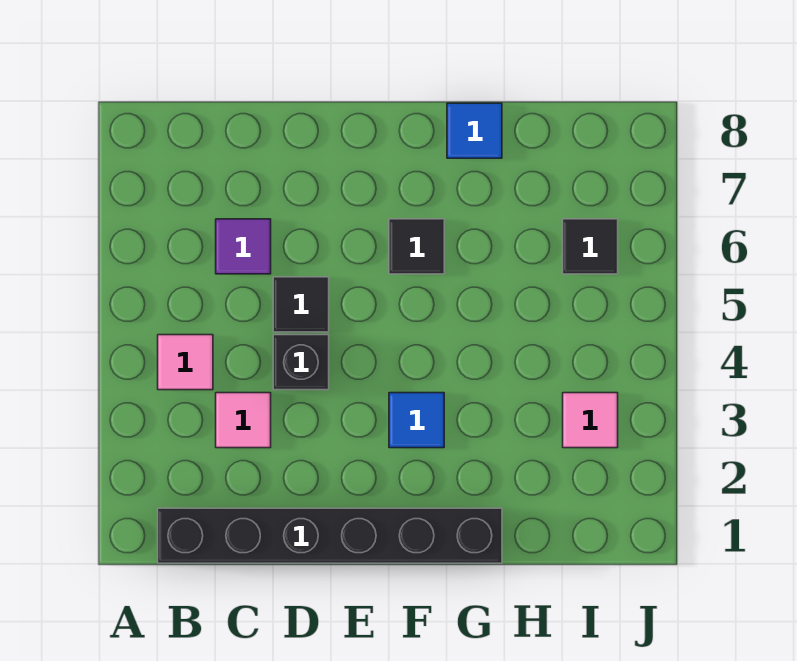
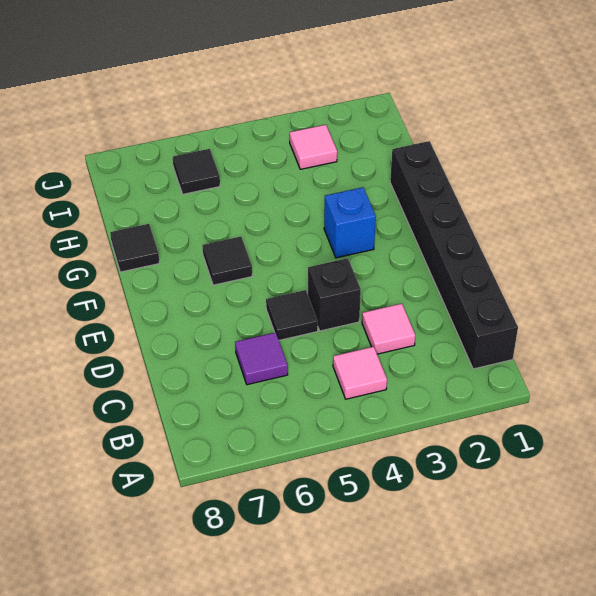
blue tile F3 level 1 -> blue brick F3 level 1
blue tile G8 level 1 -> black tile G8 level 1

